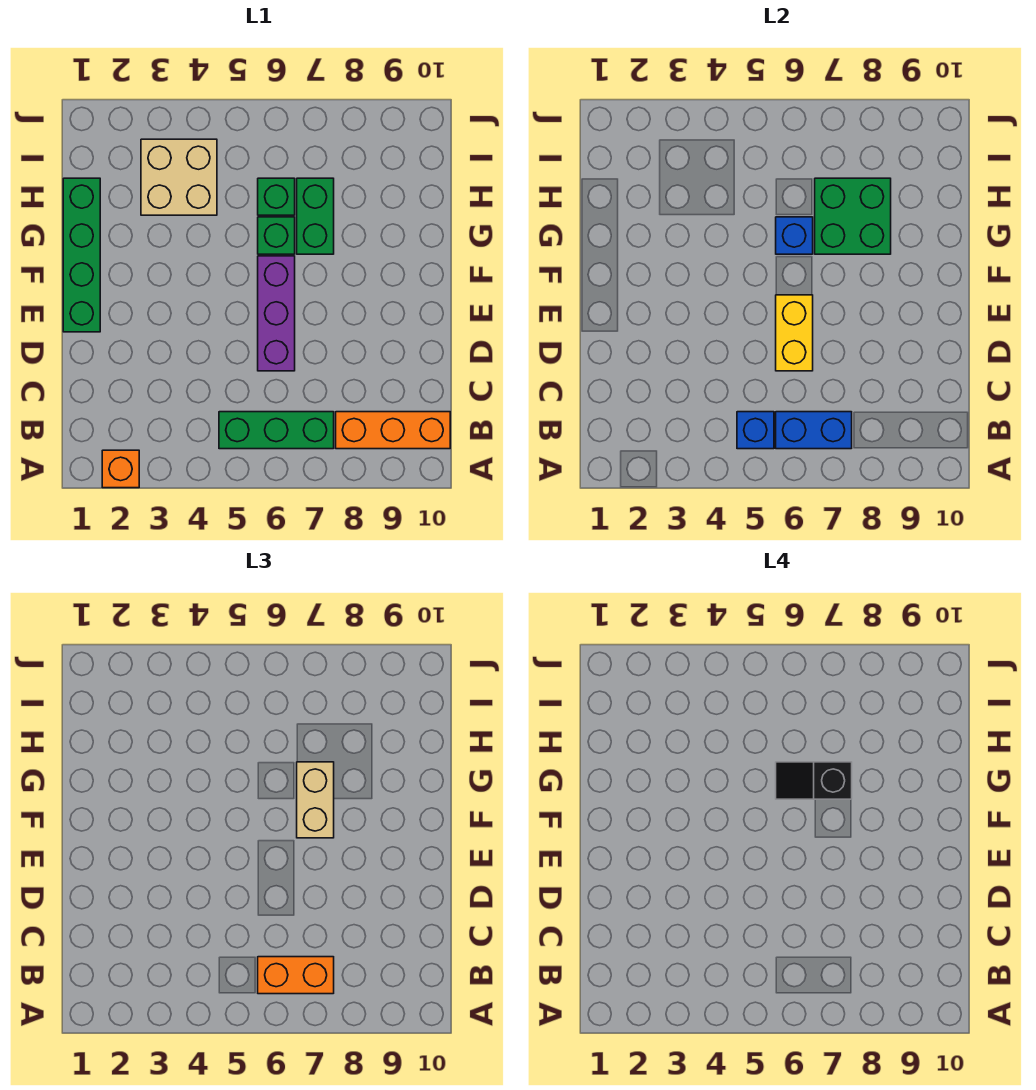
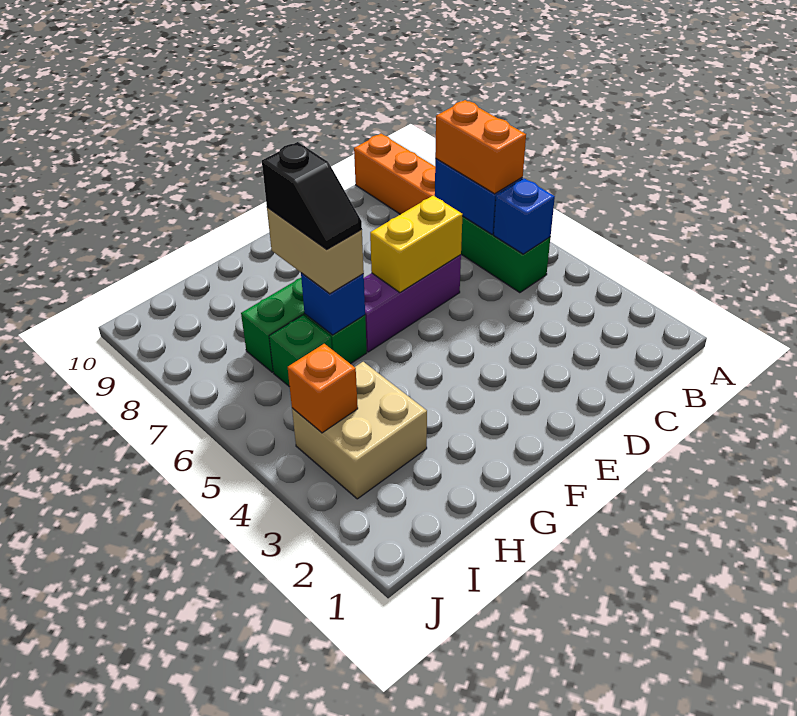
orange brick A2 level 1 -> orange brick I4 level 2
green brick E1:H1 level 1 -> none
tan brick F7:G7 level 3 -> tan brick G6:G7 level 3
green brick G7:H8 level 2 -> none

